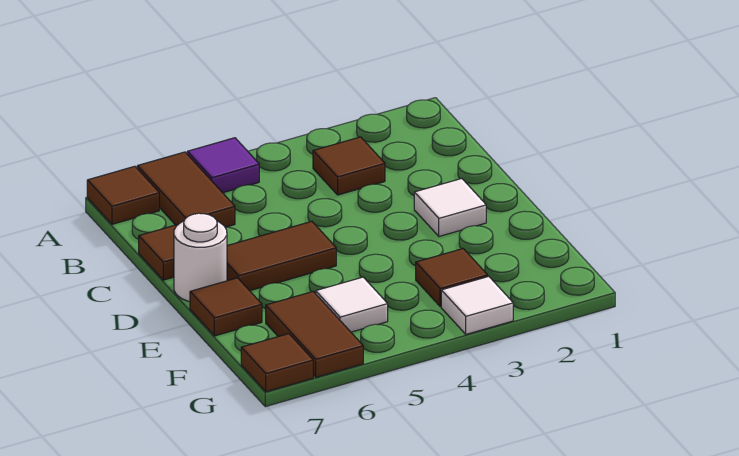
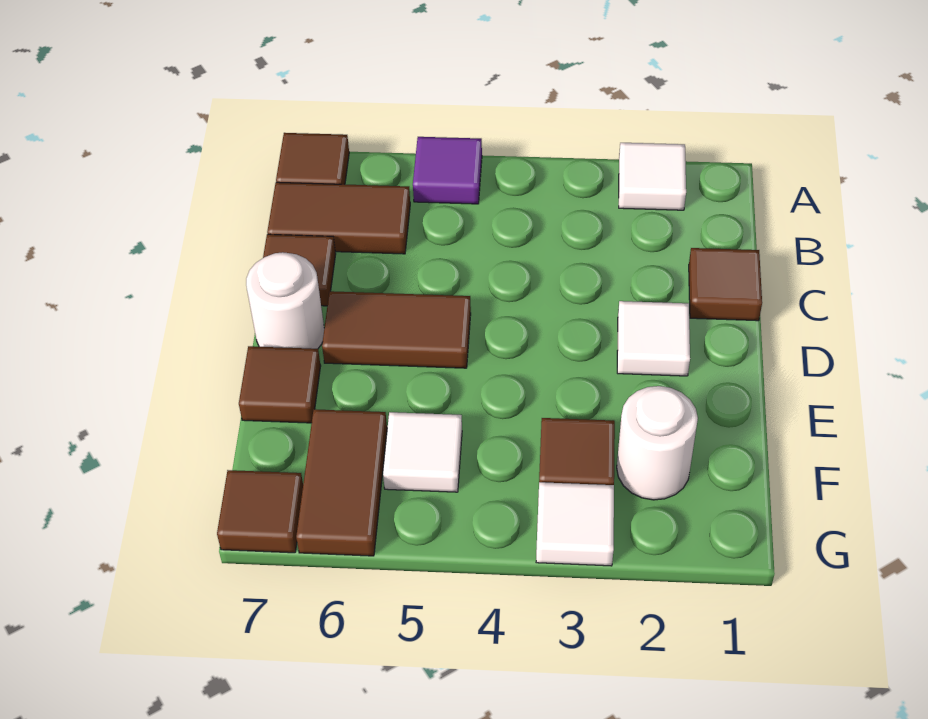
none -> white tile A2 level 1
brown tile A6:B6 level 1 -> brown tile B6:B7 level 1
brown tile B3 level 1 -> brown tile C1 level 1
none -> white round brick F2 level 1

